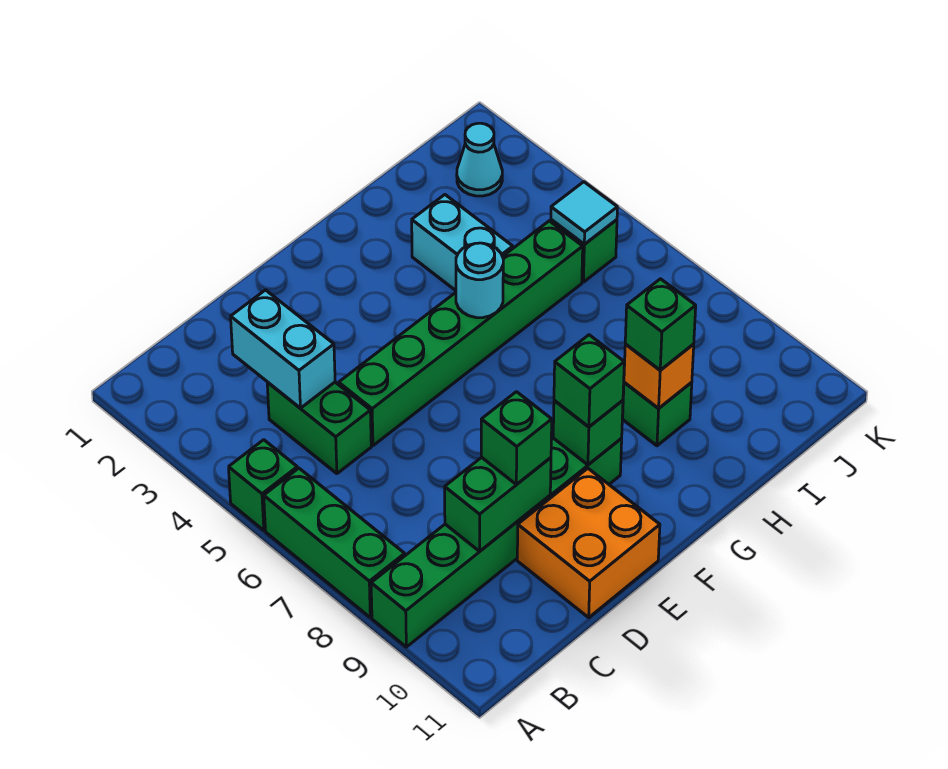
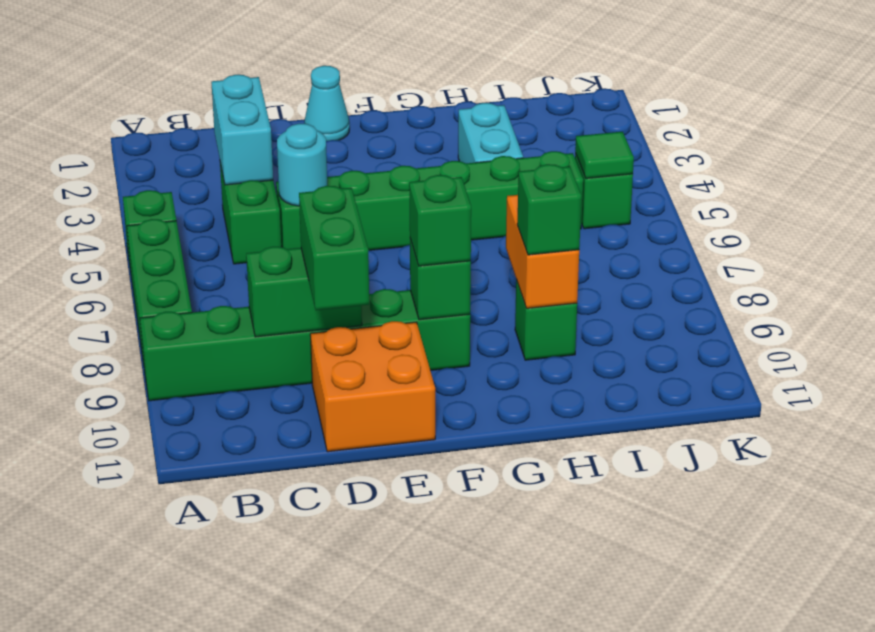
green brick D9 level 3 -> green brick D9:D10 level 3
cyan round brick G5 level 2 -> cyan round brick D5 level 2
orange brick H9 level 2 -> orange brick H8:H9 level 2
cyan cone J2 level 1 -> cyan cone E1 level 1
cyan tile J5 level 2 -> green tile J5 level 2

